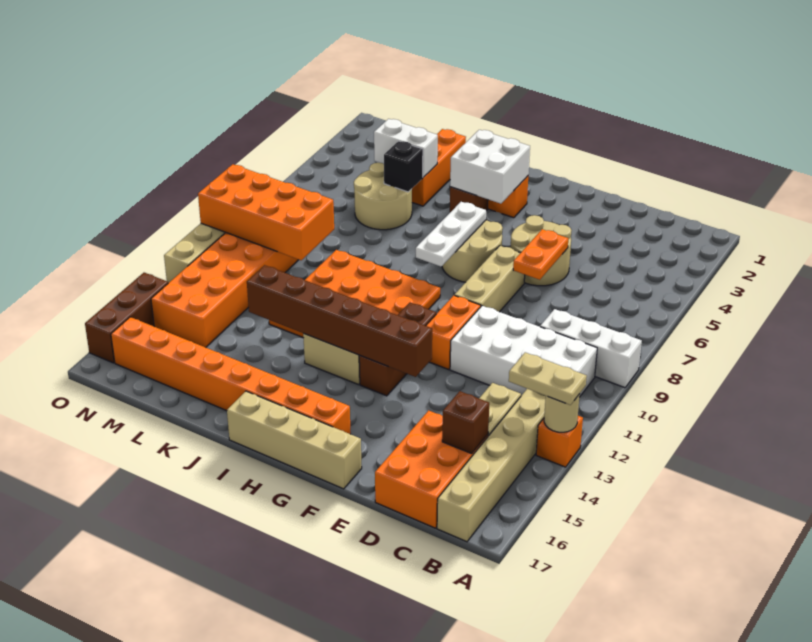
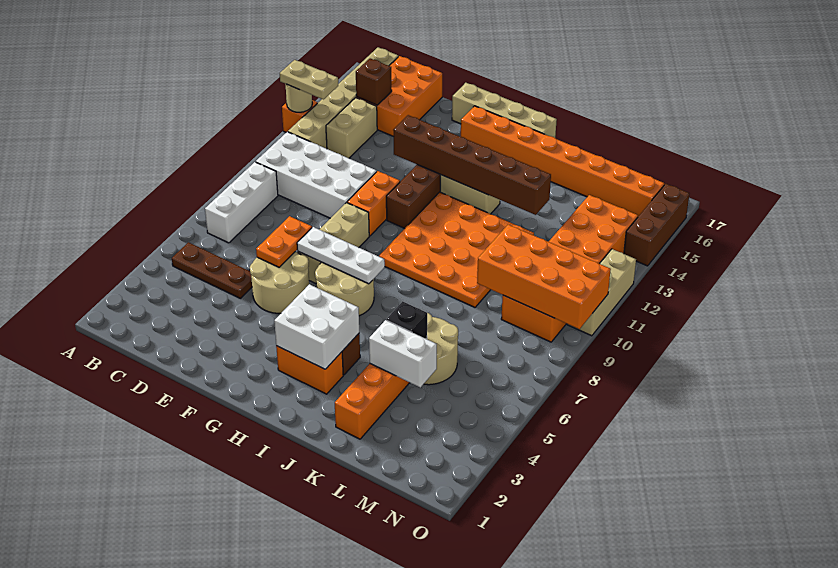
white brick A9:C9 level 1 -> white brick B7:B9 level 1
none -> brown plate B5:D5 level 1
white plate H6:H8 level 2 -> white plate F7:H7 level 2

